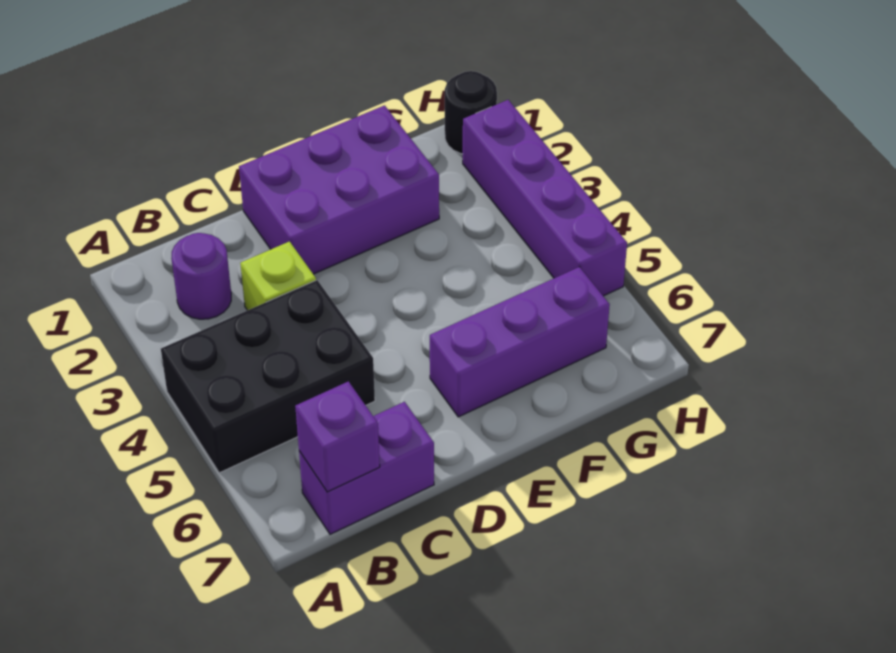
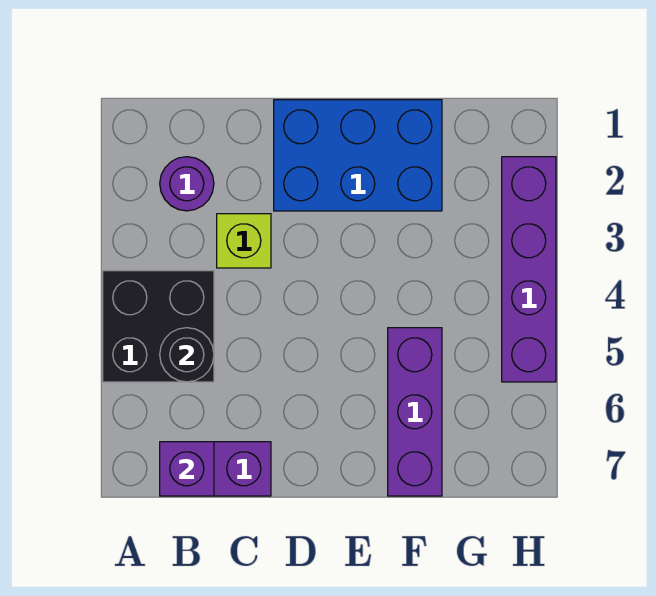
black brick A4:C5 level 1 -> black brick A4:B5 level 1
purple brick D1:F2 level 1 -> blue brick D1:F2 level 1
purple brick E6:G6 level 1 -> purple brick F5:F7 level 1
black round brick H1 level 1 -> black round brick B5 level 2

